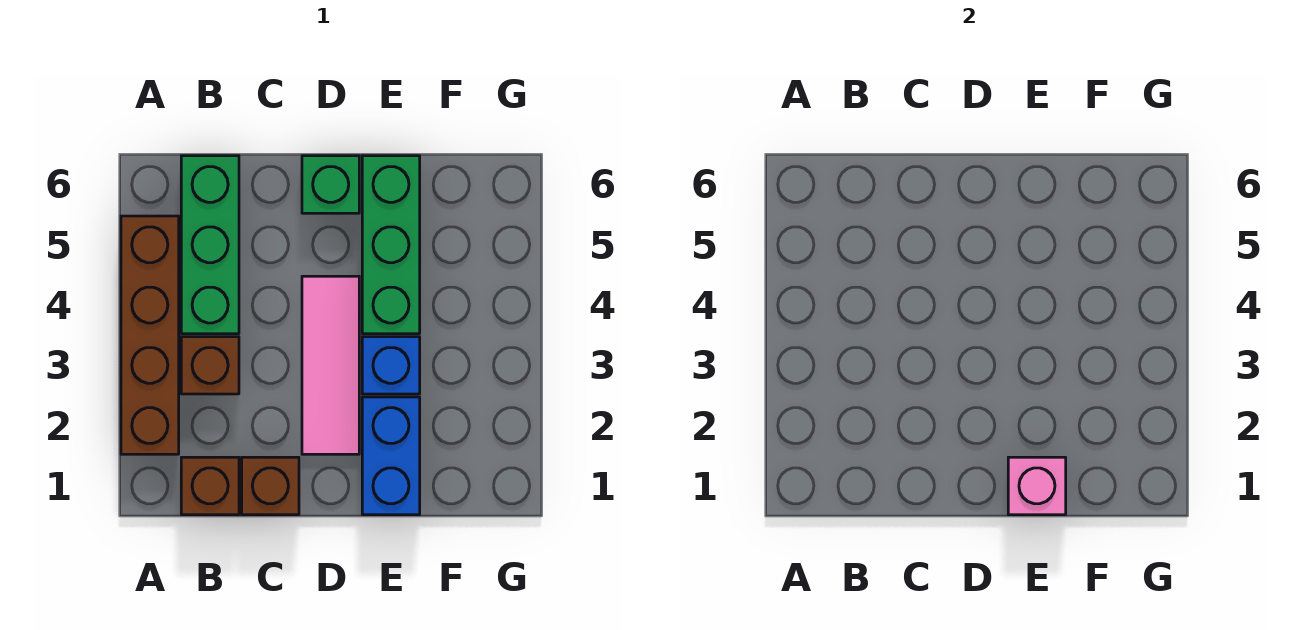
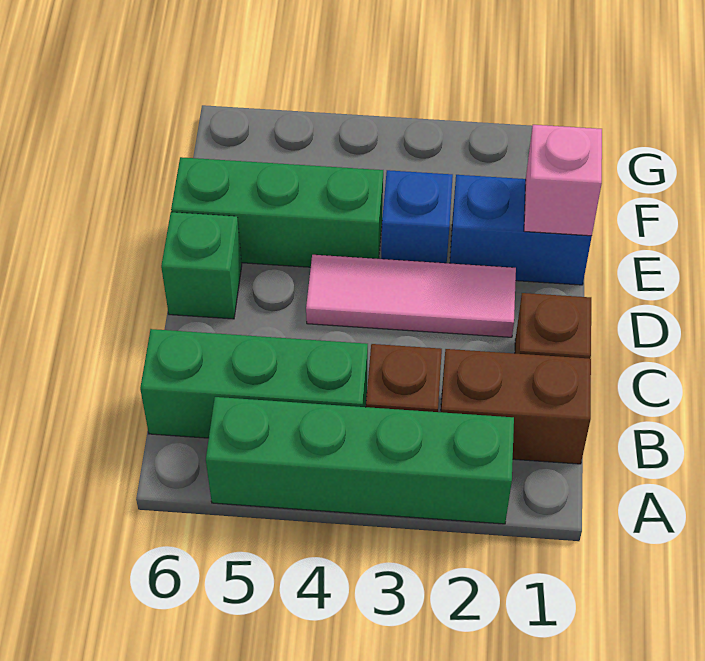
brown brick A2:A5 level 1 -> green brick A2:A5 level 1
brown brick B1 level 1 -> brown brick B1:B2 level 1

